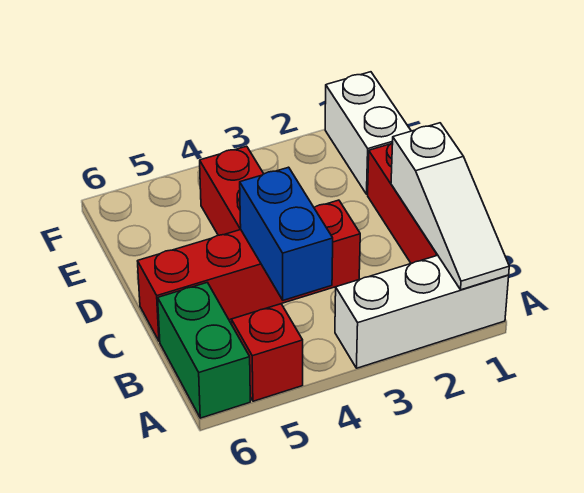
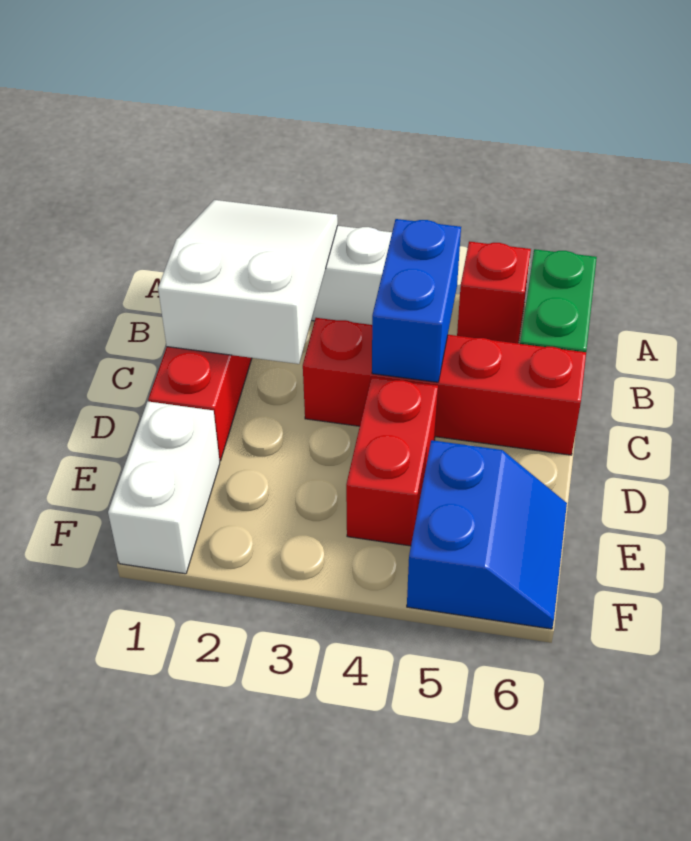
white slope A1:C1 level 2 top C -> white slope A1:C2 level 2 top C
none -> blue slope E5:F6 level 1 top 5

